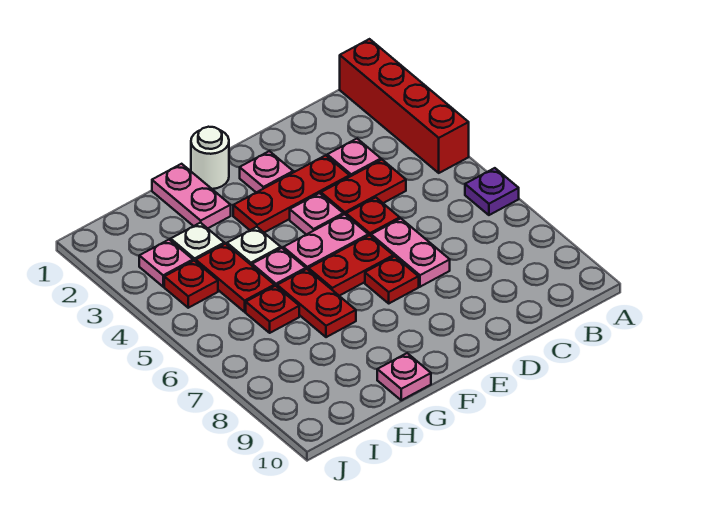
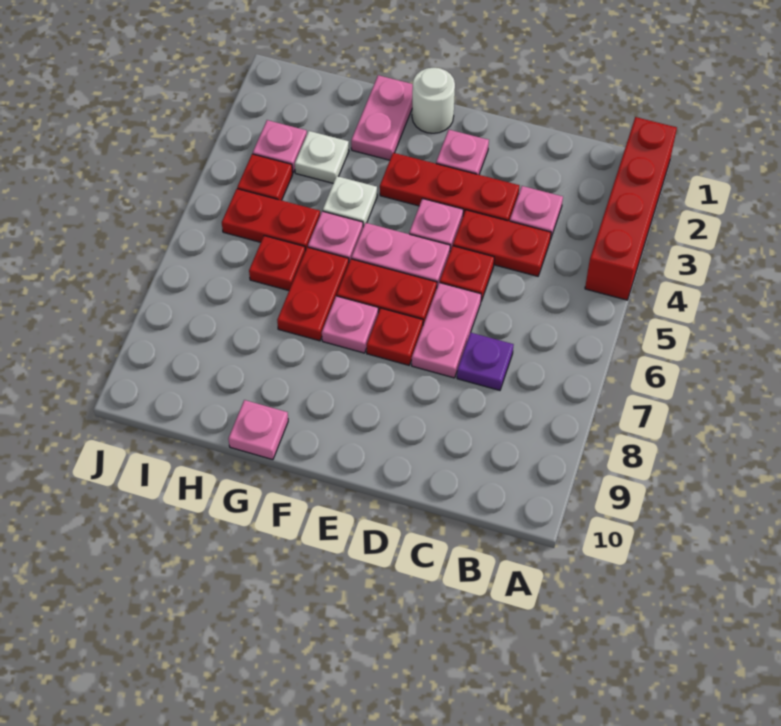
purple plate A6 level 1 -> purple plate C7 level 1
none -> pink plate F7 level 1
red plate H4:H5 level 1 -> red plate H5:I5 level 1

